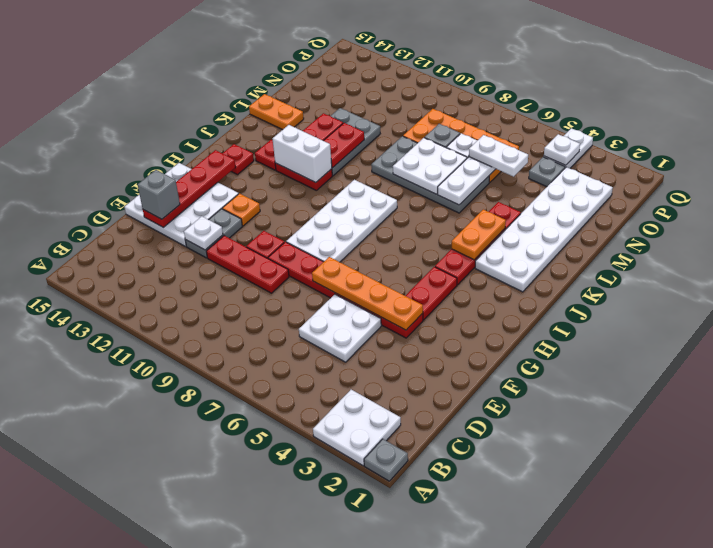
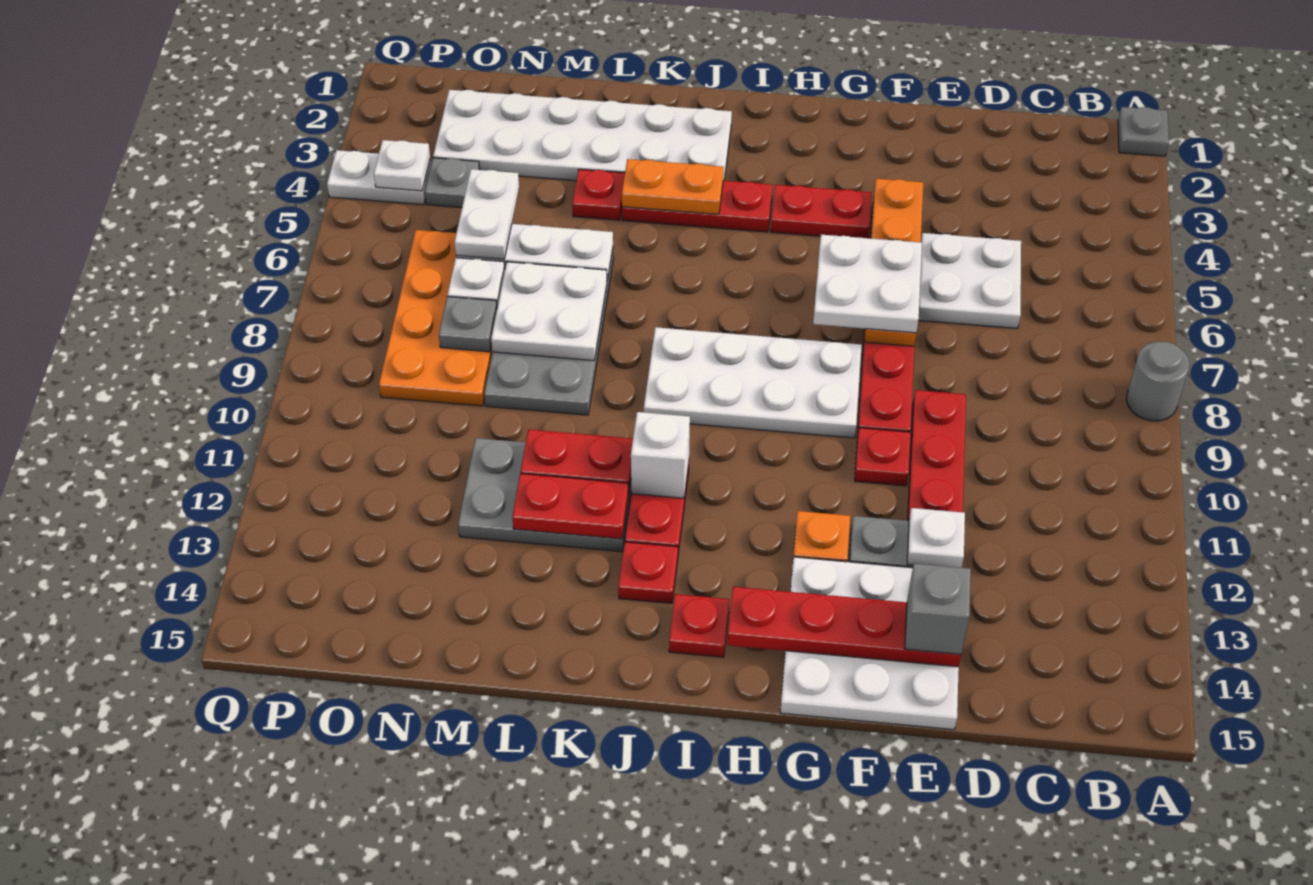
white plate A2:B3 level 1 -> white plate F6:G7 level 3
none -> grey round brick A8 level 1
white brick J11:J12 level 2 -> white brick J11 level 2
orange plate L14:L15 level 1 -> none

